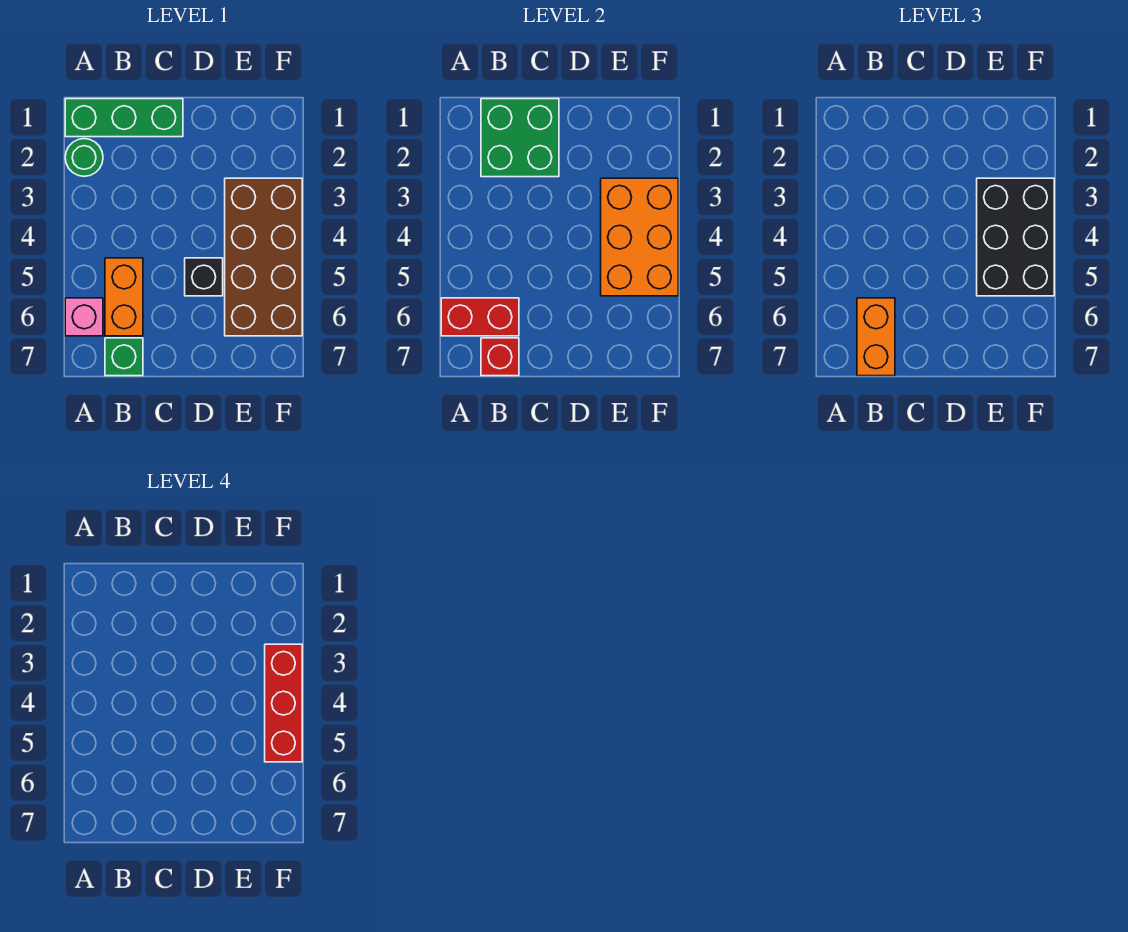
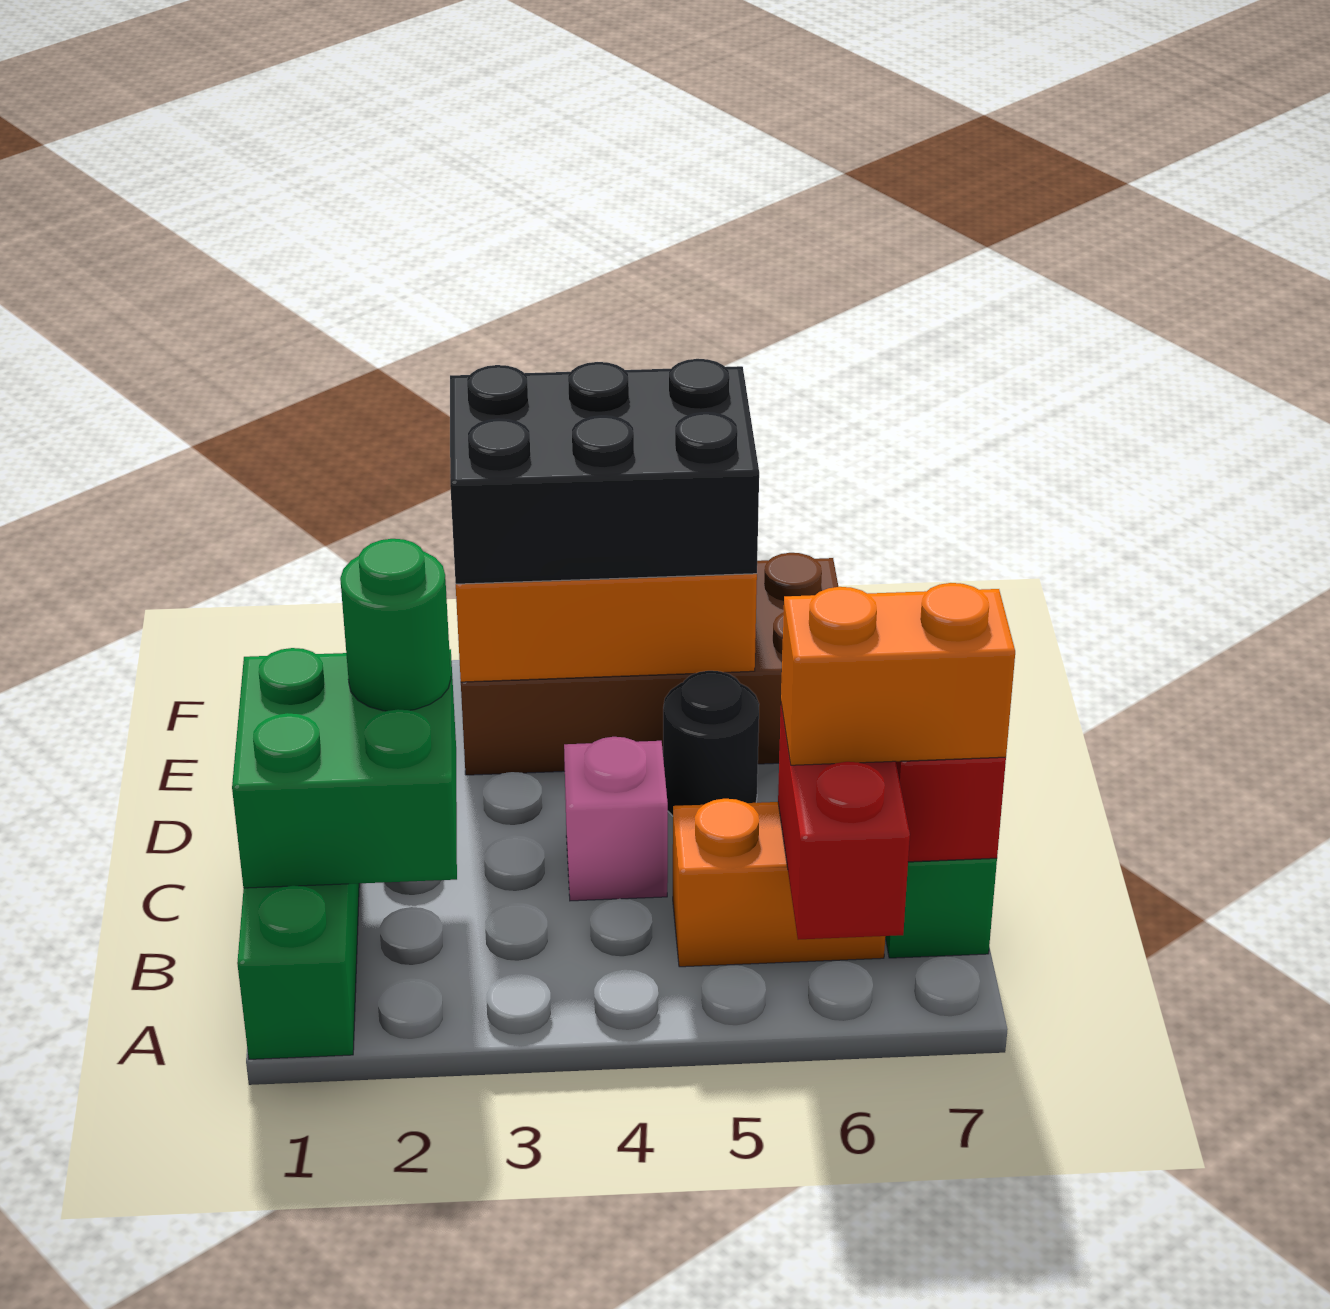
green round brick A2 level 1 -> green round brick C2 level 3
pink brick A6 level 1 -> pink brick C4 level 1
black brick D5 level 1 -> black round brick D5 level 1
red brick F3:F5 level 4 -> none

